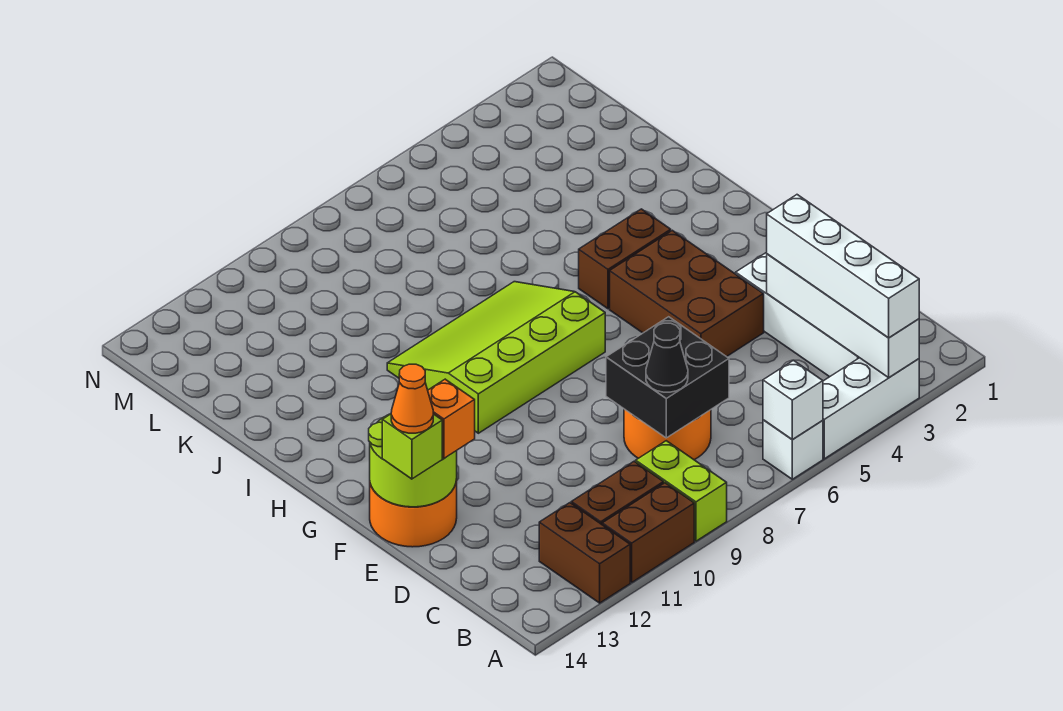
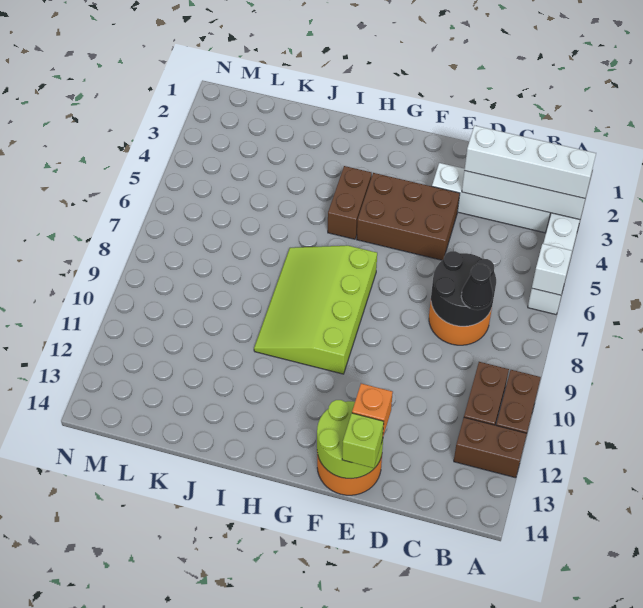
lime brick A9:B9 level 1 -> none
black brick C7:D8 level 2 -> black round brick C7:D8 level 2
orange cone E14 level 4 -> none

